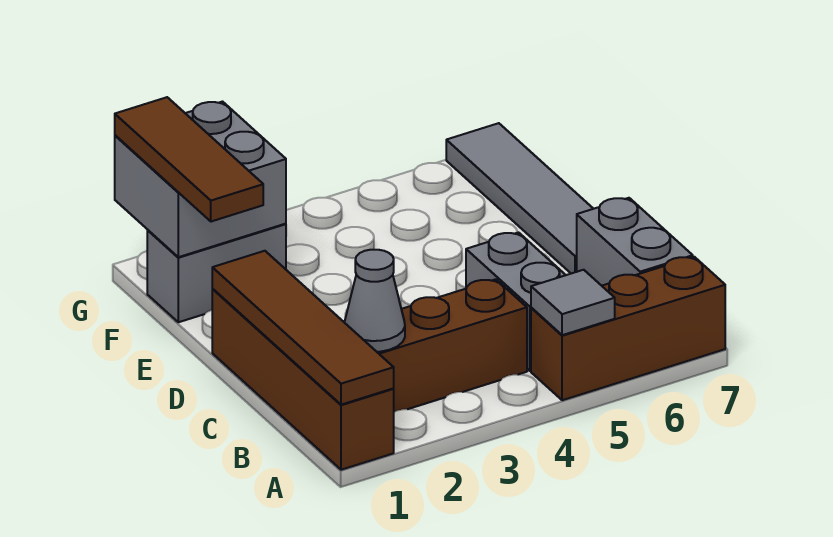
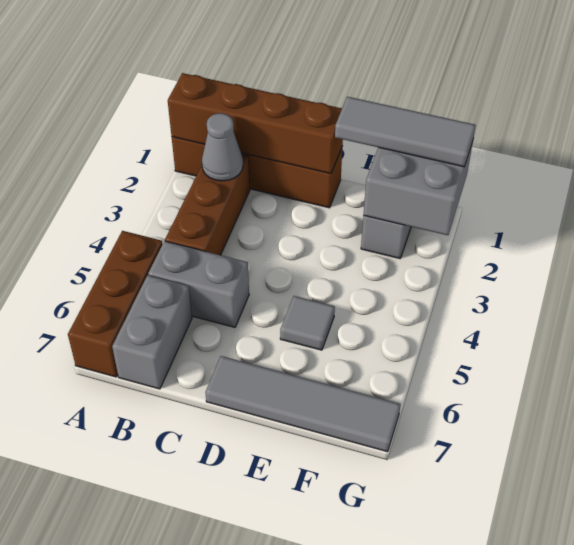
brown tile A1:D1 level 2 -> brown brick A1:D1 level 2
grey tile A5 level 2 -> grey tile E5 level 1
grey brick B7:C7 level 1 -> grey brick B6:B7 level 1
brown tile E1:G1 level 3 -> grey tile E1:G1 level 3

